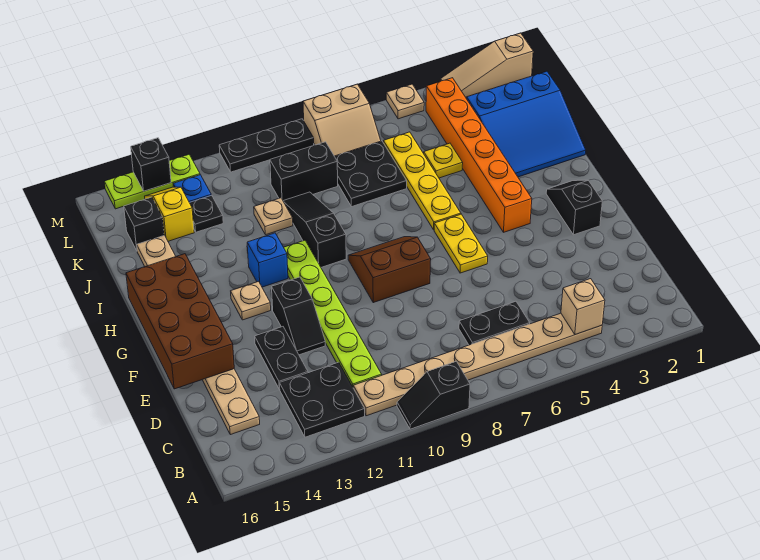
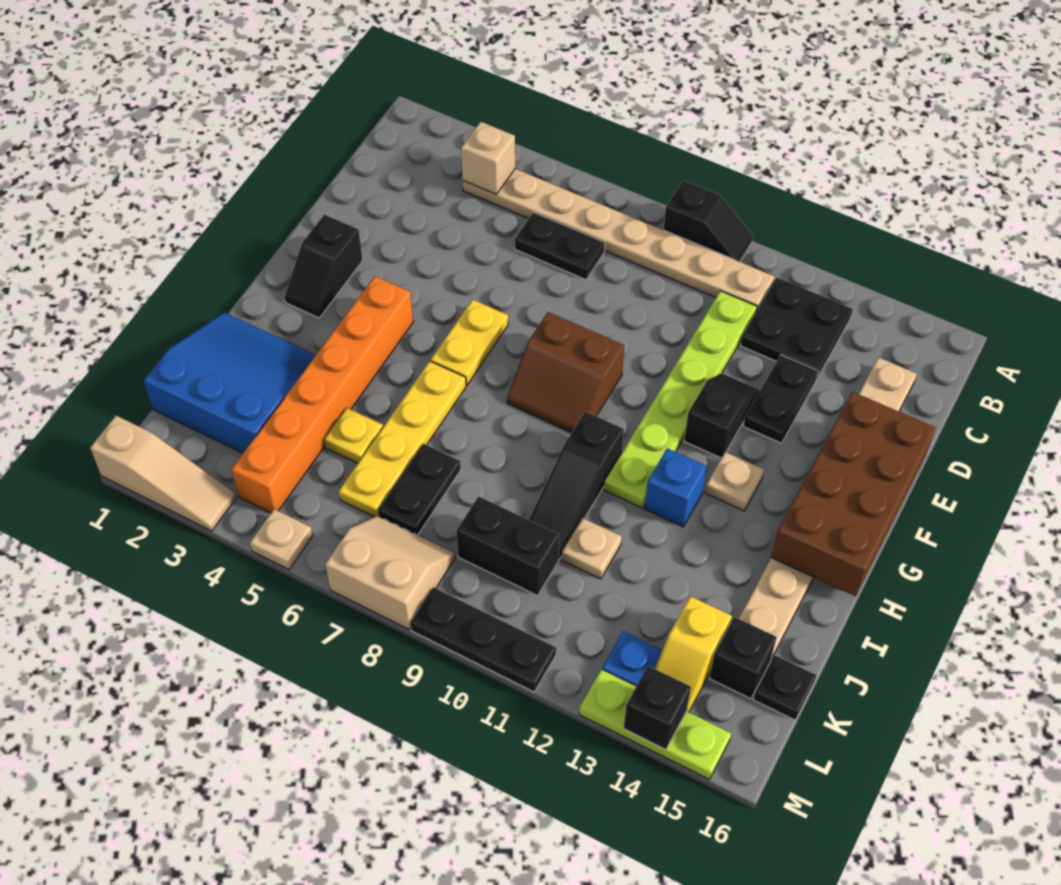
black plate J7:K8 level 1 -> black plate J7:K7 level 1
black plate K13 level 1 -> black plate K16 level 1

